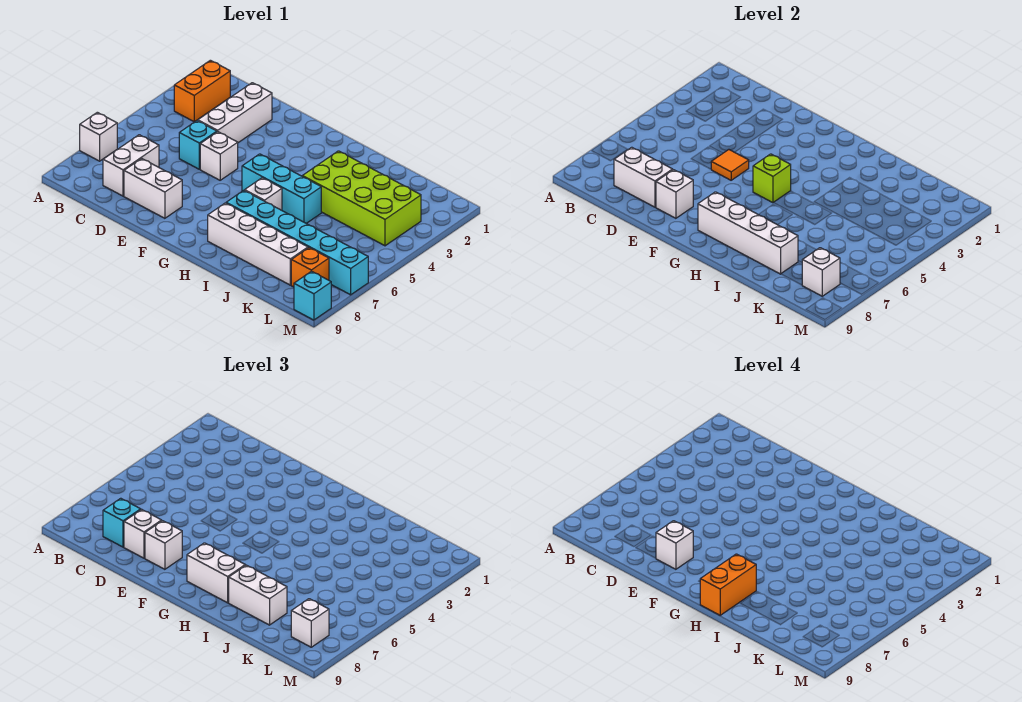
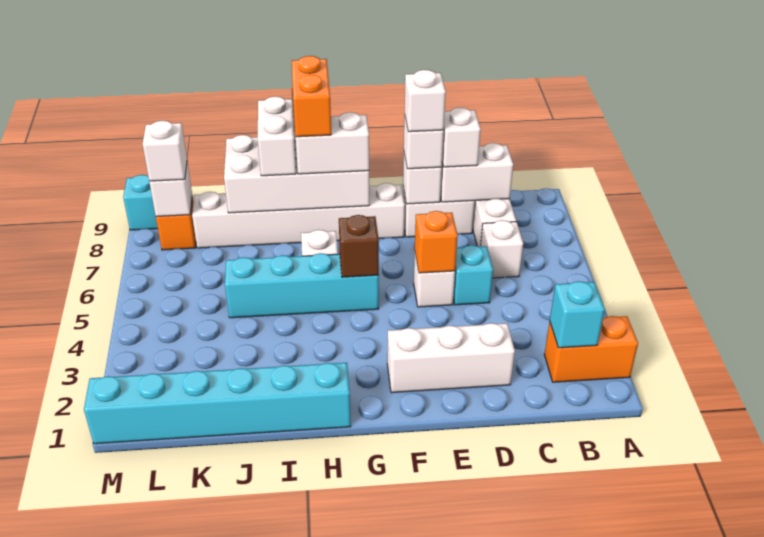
white brick A7 level 1 -> white brick C6 level 1
orange brick B2:B3 level 1 -> orange brick A2:B2 level 1
cyan brick C8 level 3 -> cyan brick B2 level 2
white brick D2:D4 level 1 -> white brick D2:F2 level 1
orange tile E5 level 2 -> orange brick E5 level 2
cyan brick G5:I5 level 1 -> cyan brick G5:J5 level 1
lime brick G5 level 2 -> brown brick G5 level 2
white brick G8:J8 level 2 -> white brick G8:J9 level 2
cyan brick H7:M7 level 1 -> cyan brick H1:M1 level 1
white brick H8:K8 level 1 -> white brick F8:K8 level 1
lime brick I3:L4 level 1 -> none
white brick I8:J8 level 3 -> white brick I8:I9 level 3

